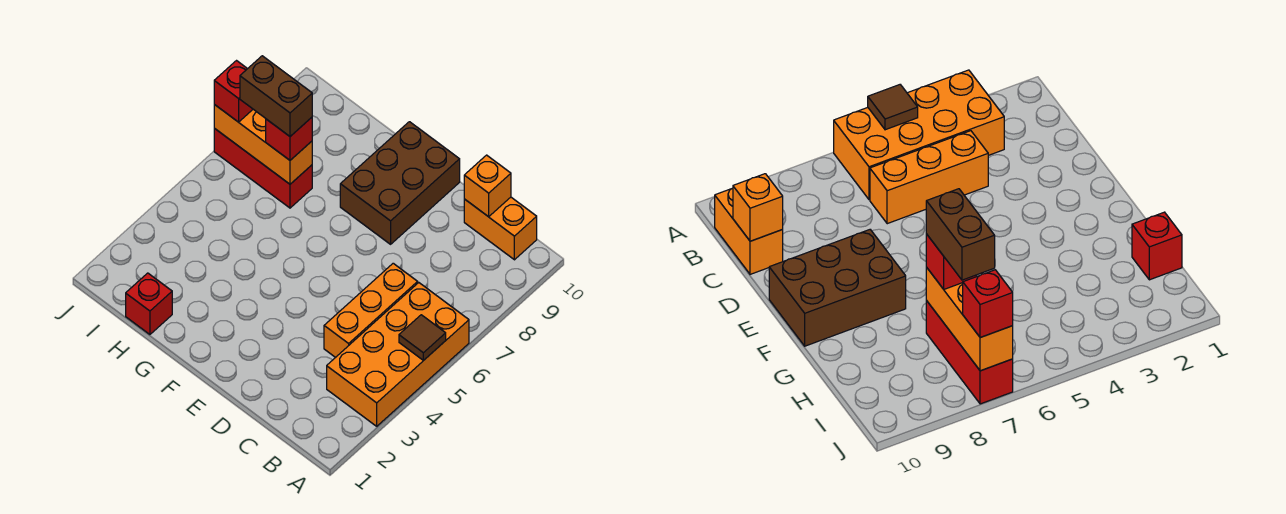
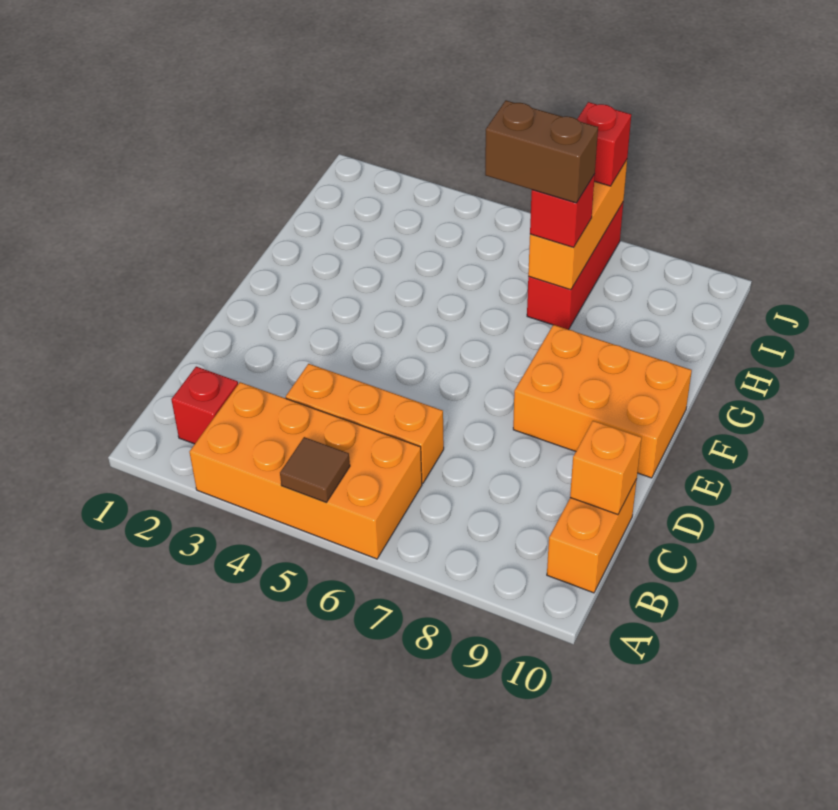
brown brick E8:F10 level 1 -> orange brick E8:F10 level 1
red brick H1 level 1 -> red brick B2 level 1
brown brick H7:I7 level 4 -> brown brick H6:H7 level 4

